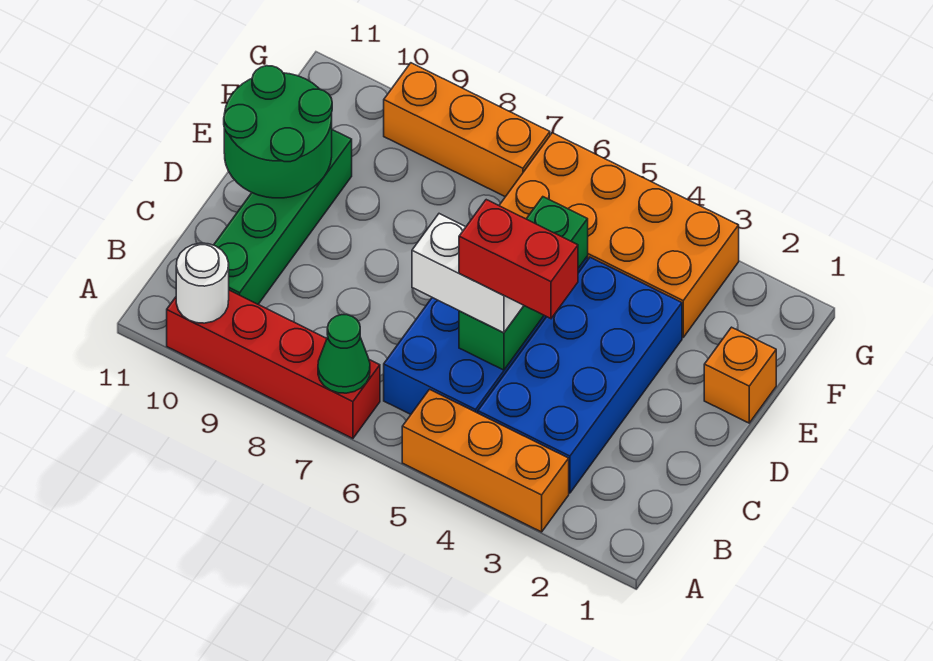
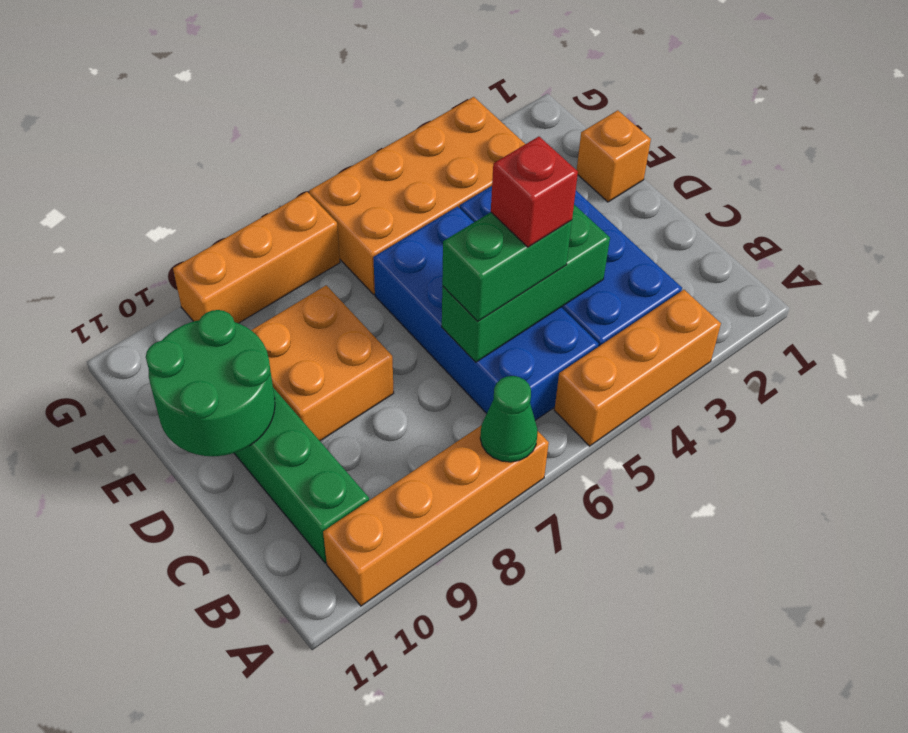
red brick A7:A10 level 1 -> orange brick A7:A10 level 1
white round brick A10 level 2 -> none
red brick C4:C5 level 4 -> red brick C5 level 4
green brick C5:E5 level 2 -> green brick C4:C6 level 2
white brick C5:C6 level 3 -> green brick C5:C6 level 3
none -> orange brick D8:E9 level 1

